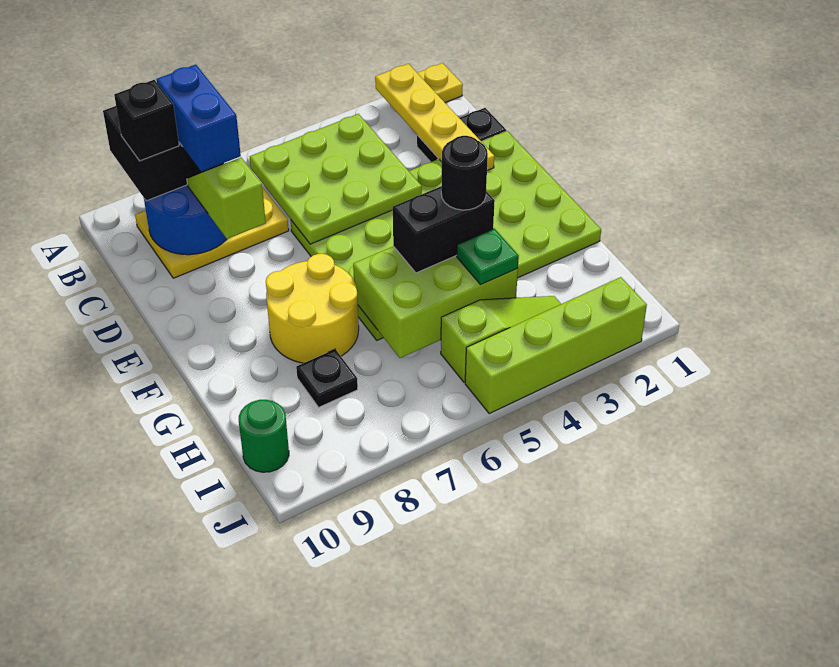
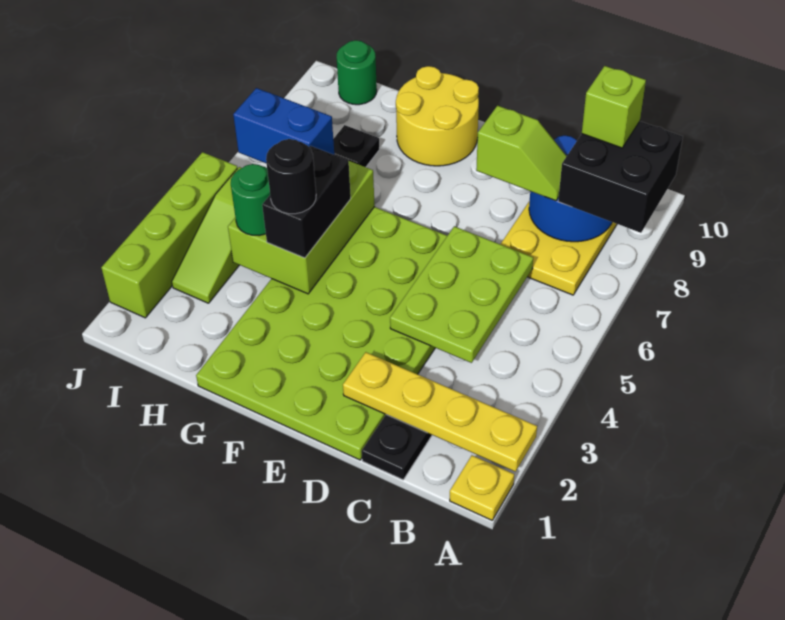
lime plate B4:D6 level 2 -> lime plate C4:D6 level 2
blue brick B8:C8 level 4 -> blue brick H6:I6 level 3
black brick B9 level 4 -> lime brick B9 level 4
yellow round brick F7:G8 level 1 -> yellow round brick F9:G10 level 1
green plate H4 level 3 -> green round brick H4 level 3

